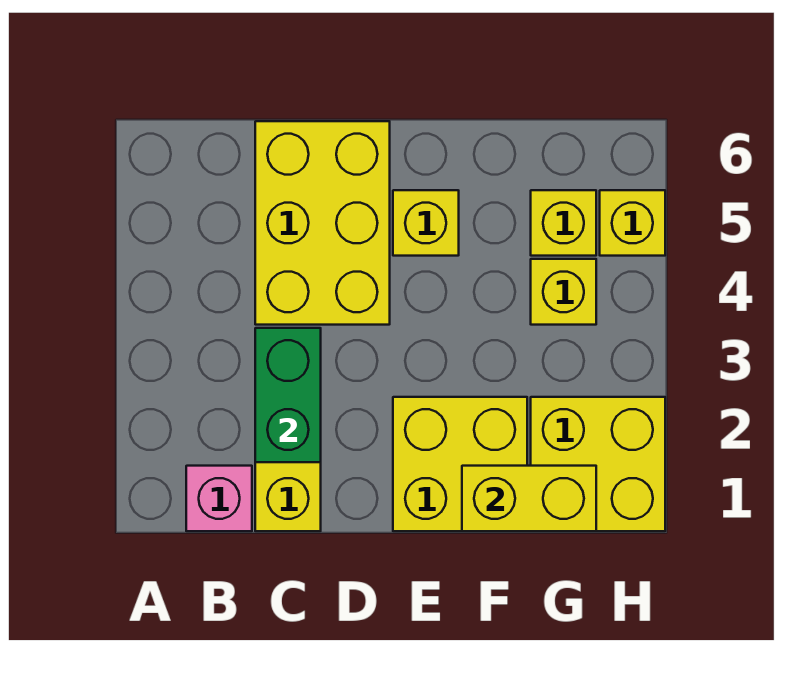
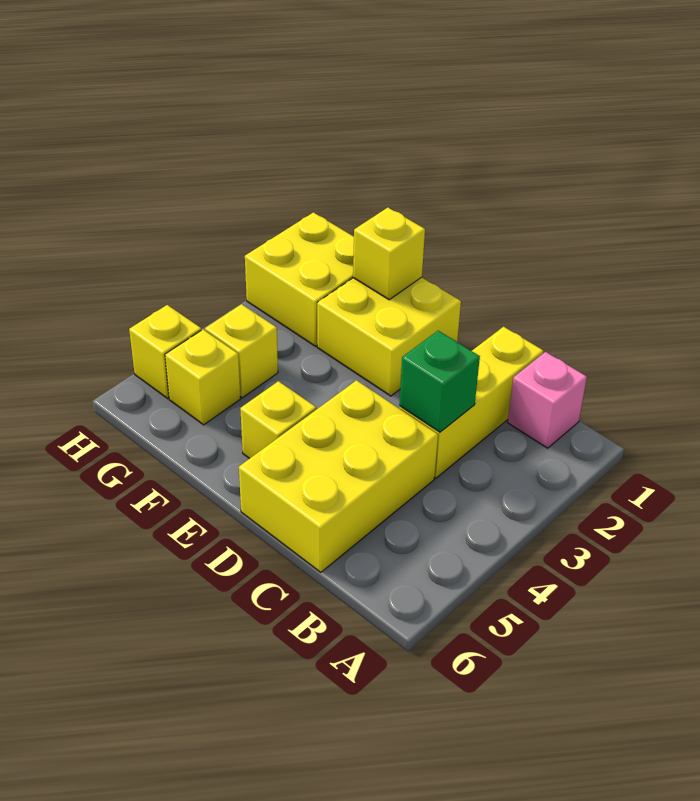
green brick C2:C3 level 2 -> green brick C3 level 2
yellow brick F1:G1 level 2 -> yellow brick F1 level 2

